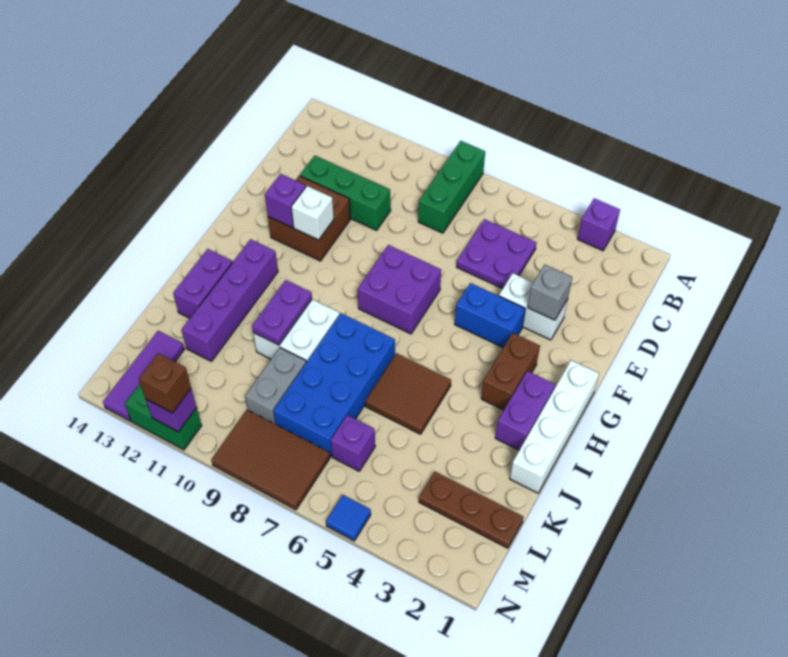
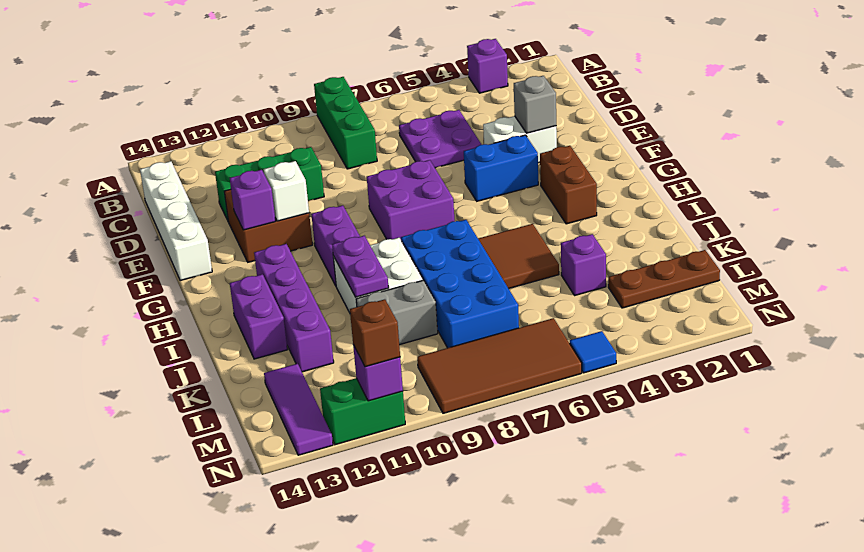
white brick G1:J1 level 1 -> white brick C14:F14 level 1
purple brick H2:I2 level 1 -> purple brick G10:H10 level 1
grey brick K9:L9 level 1 -> grey brick K9:K10 level 1
purple brick L6 level 1 -> purple brick K4 level 1
brown tile M7:N9 level 1 -> brown tile M6:N9 level 1

